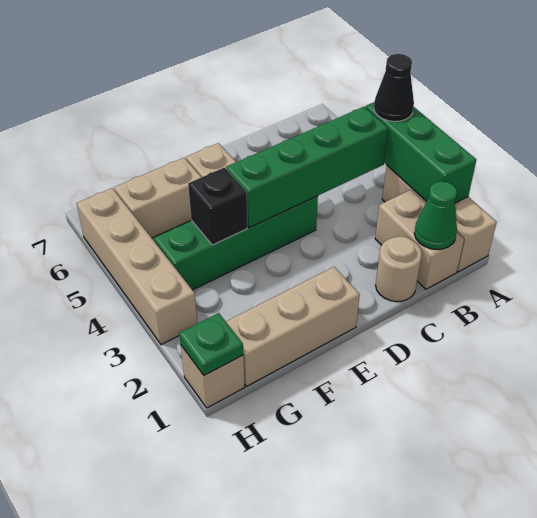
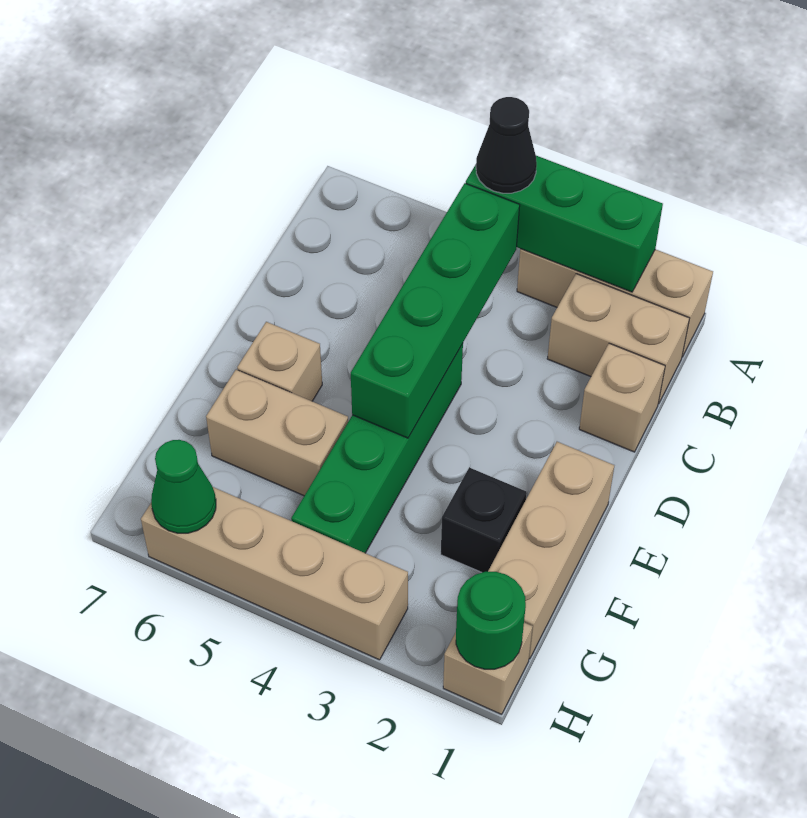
green cone B1 level 2 -> green cone H6 level 2
tan round brick C1 level 1 -> tan brick C1 level 1
black brick F4 level 2 -> black brick F2 level 1
tan brick F6:G6 level 1 -> tan brick F5:F6 level 1
green plate H1 level 2 -> green round brick H1 level 2

